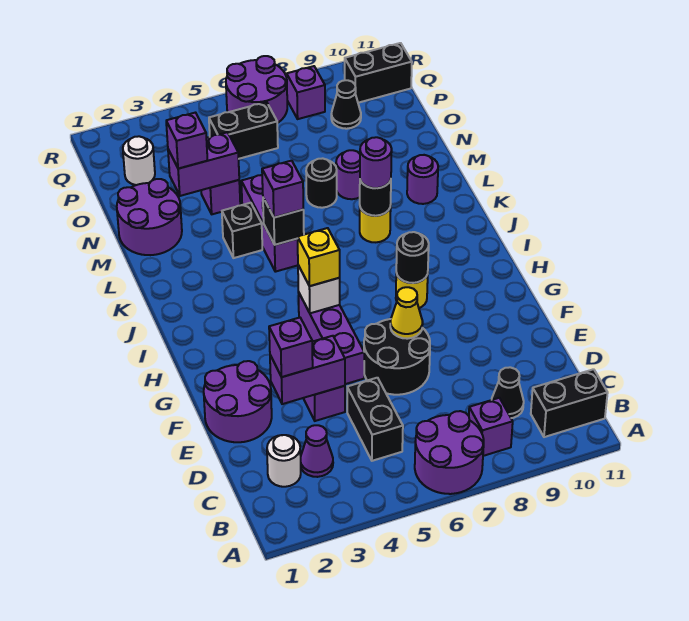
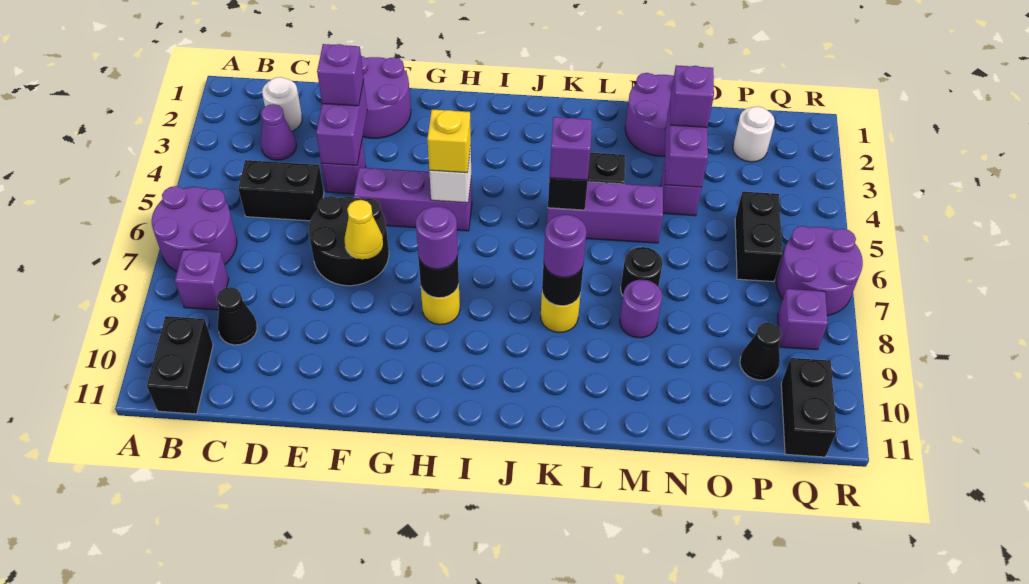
purple round brick L10 level 1 -> purple round brick H8 level 3

